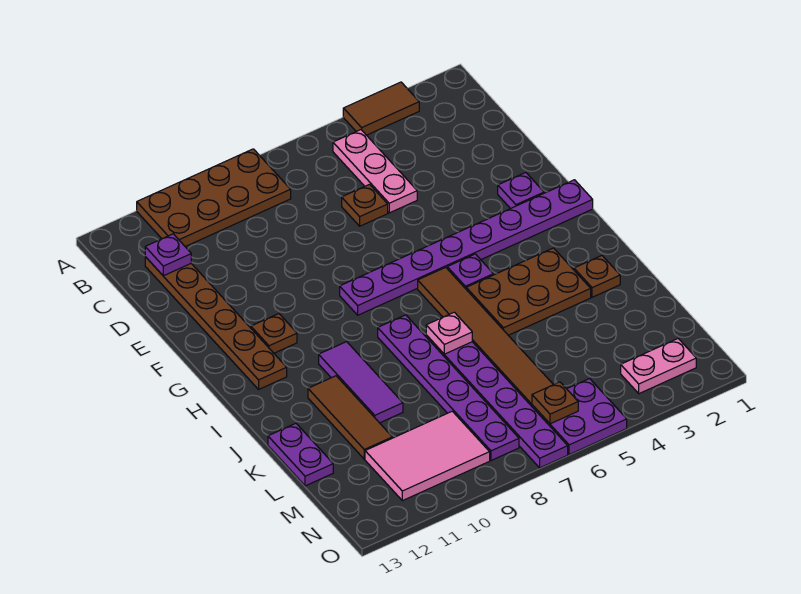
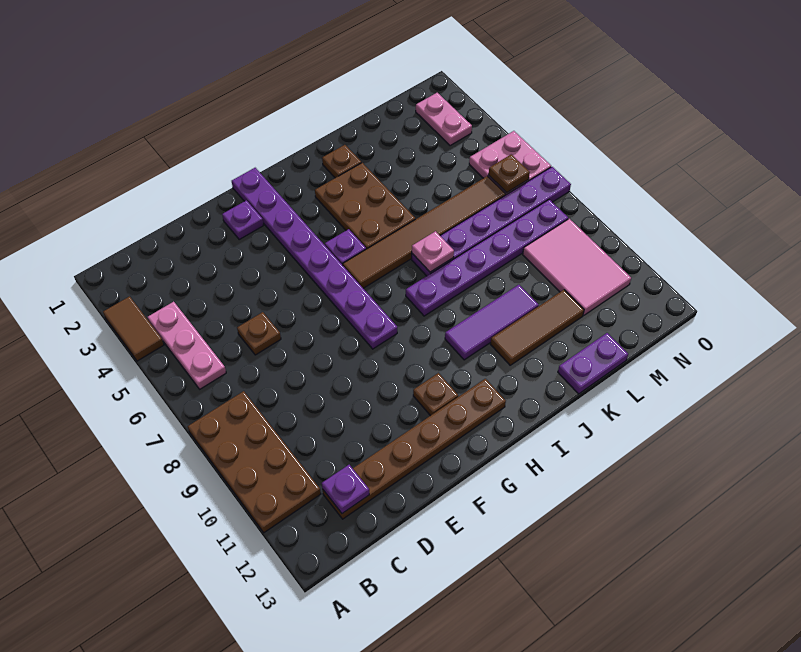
pink plate B5:D5 level 1 -> pink plate B4:B6 level 1
purple plate N5:O6 level 1 -> pink plate N5:O6 level 1

